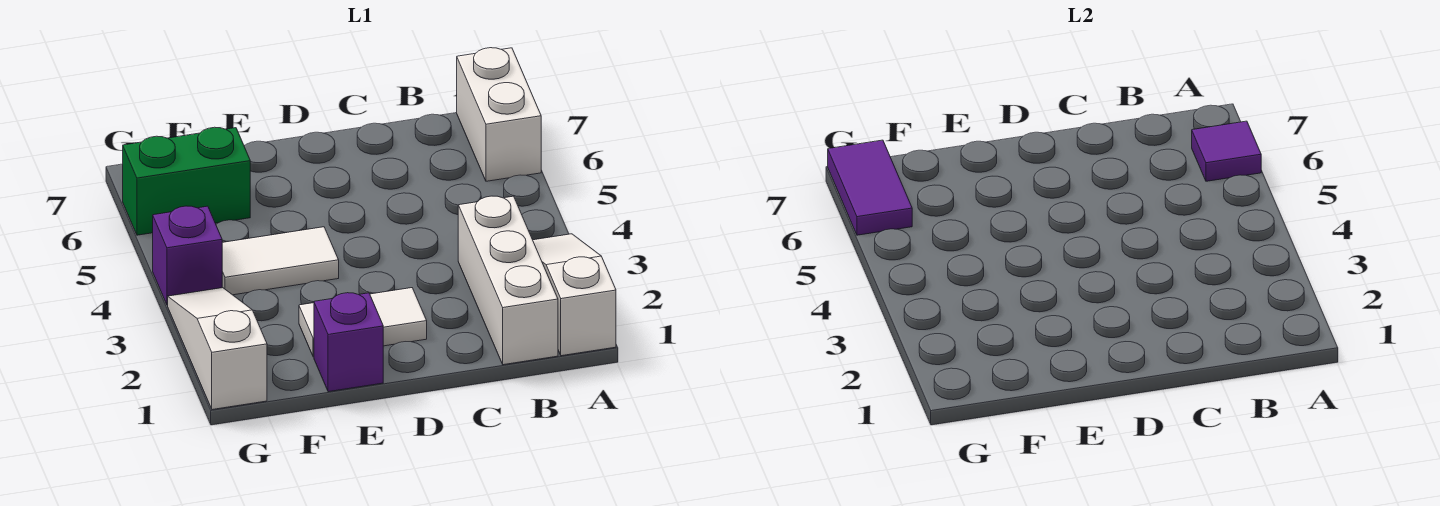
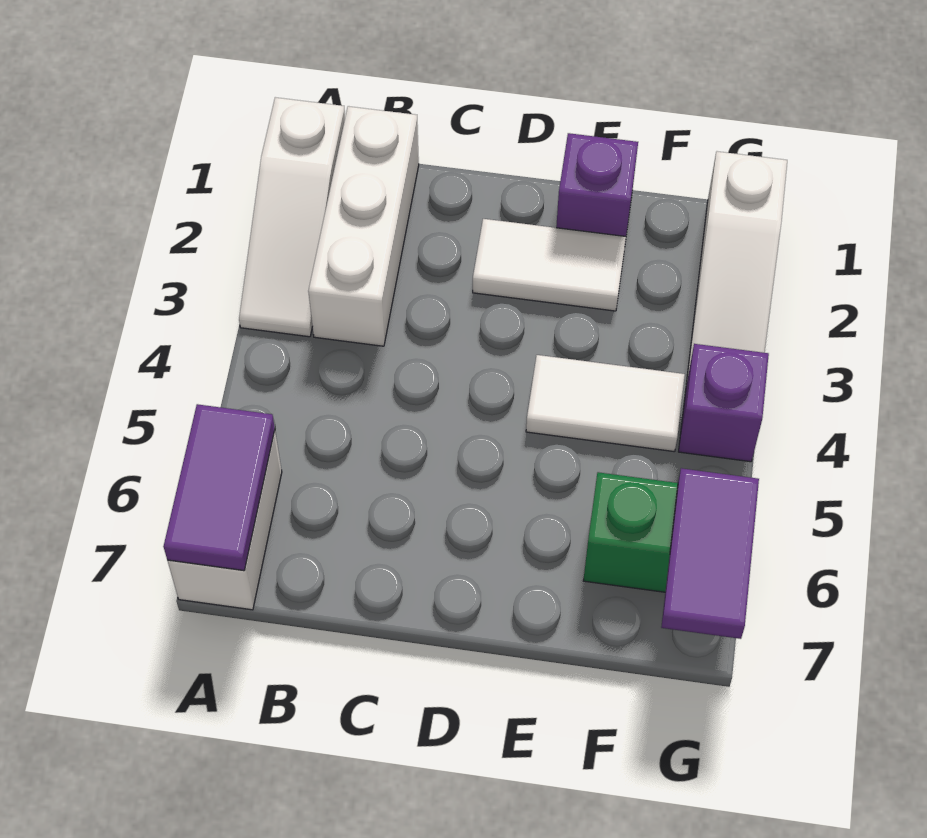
purple tile A6 level 2 -> purple tile A6:A7 level 2

